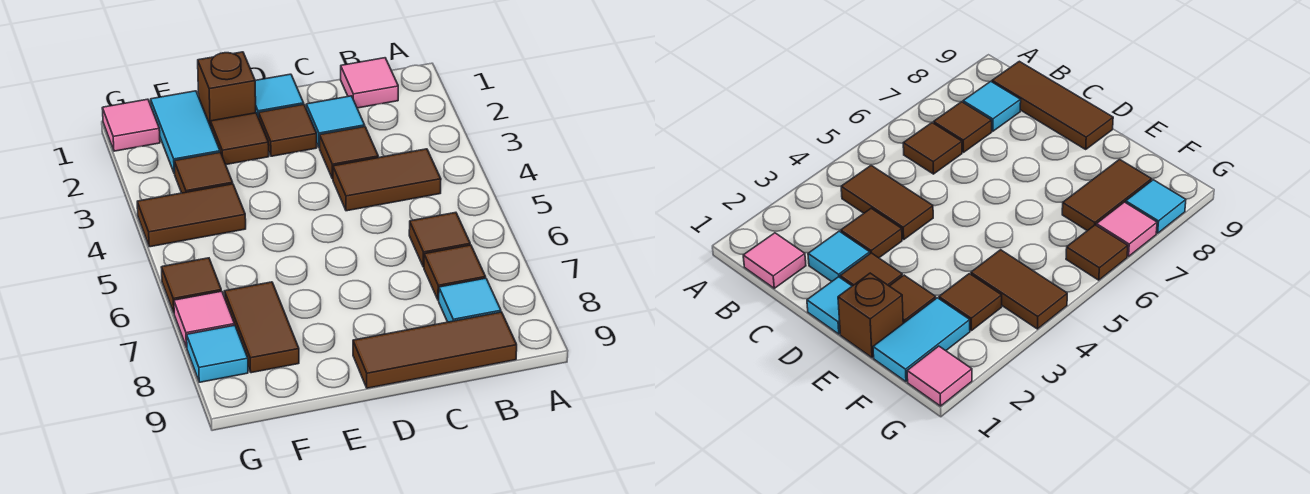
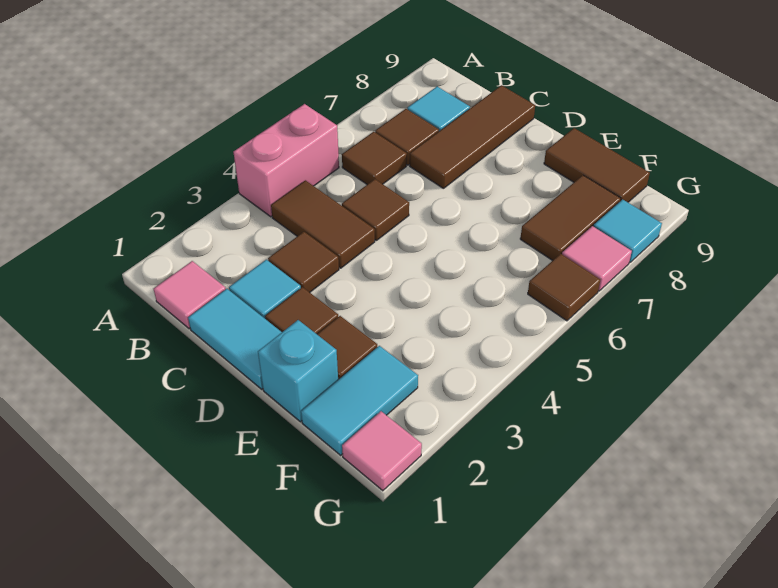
none -> pink brick A4:A5 level 1
brown tile B9:D9 level 1 -> brown tile C7:C9 level 1
cyan tile D1 level 1 -> cyan tile C1:D1 level 1
brown brick E1 level 1 -> cyan brick E1 level 1
brown tile F3 level 1 -> brown tile C5 level 1
brown tile F4:G4 level 1 -> brown tile E9:F9 level 1

